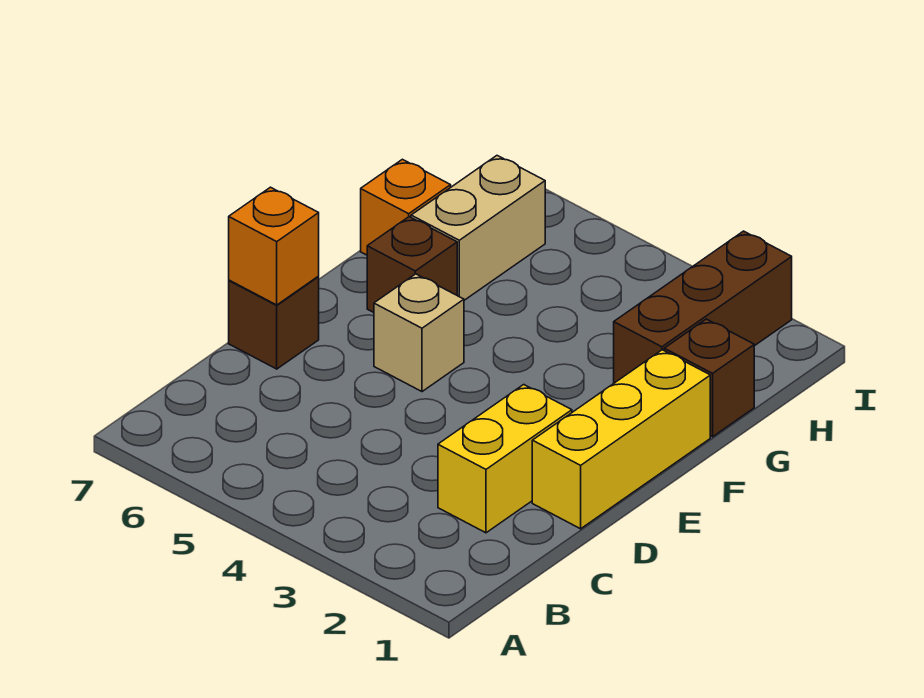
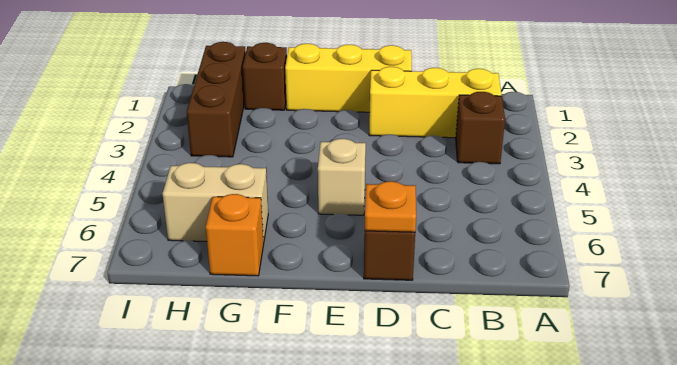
yellow brick C2:D2 level 1 -> yellow brick B2:D2 level 1
orange brick D7 level 2 -> orange plate D7 level 2
brown brick F6 level 1 -> brown brick B3 level 1
brown brick G2:I2 level 1 -> brown brick H1:H3 level 1

